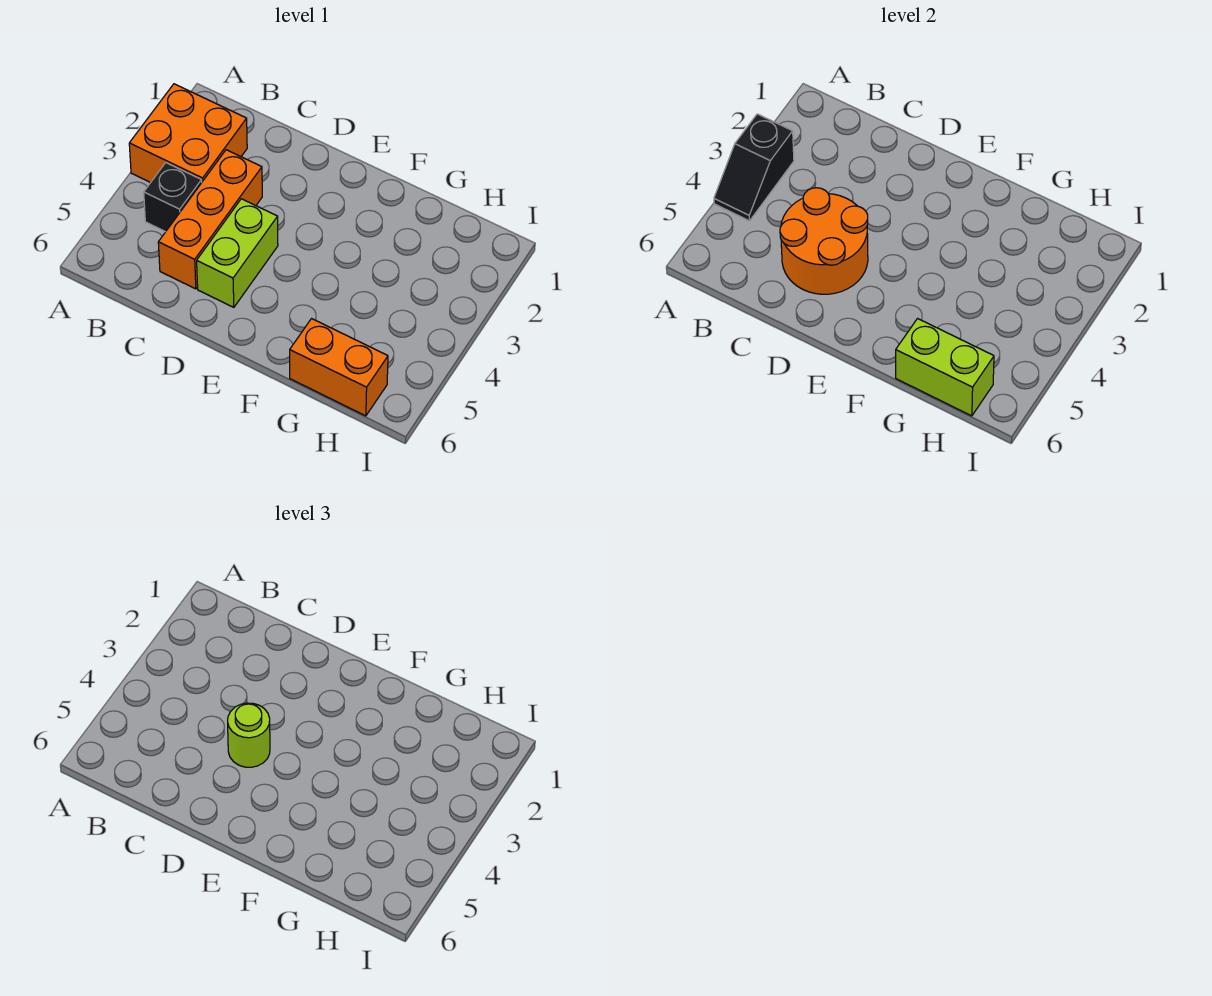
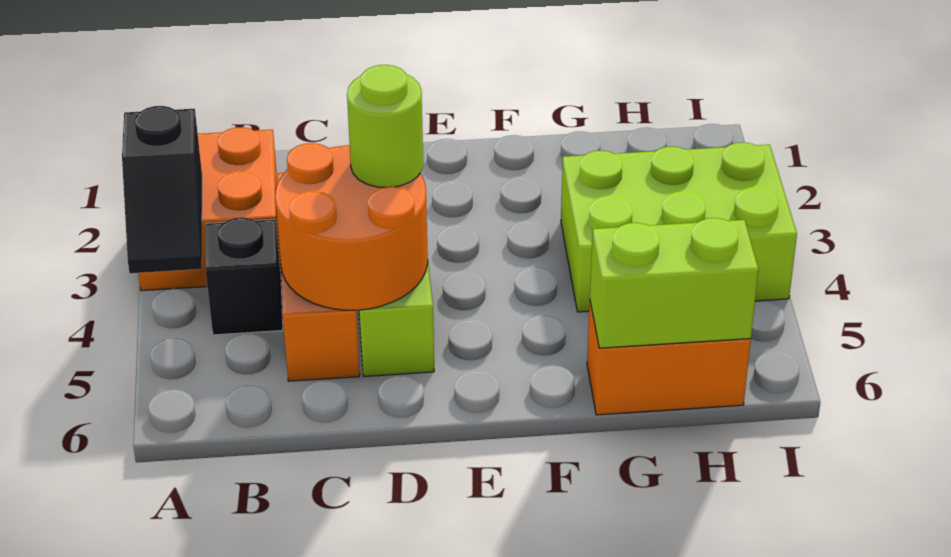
none -> lime brick G3:I4 level 1

